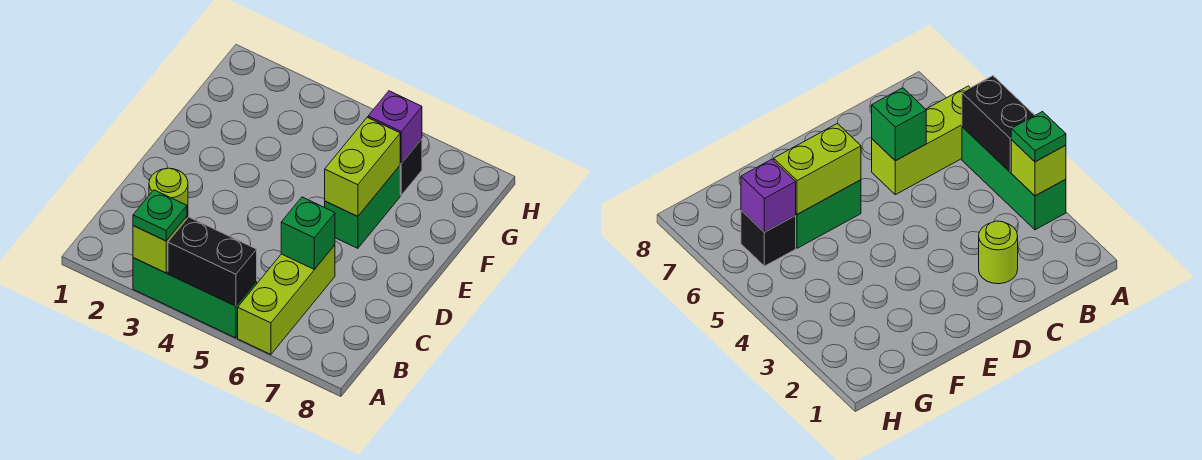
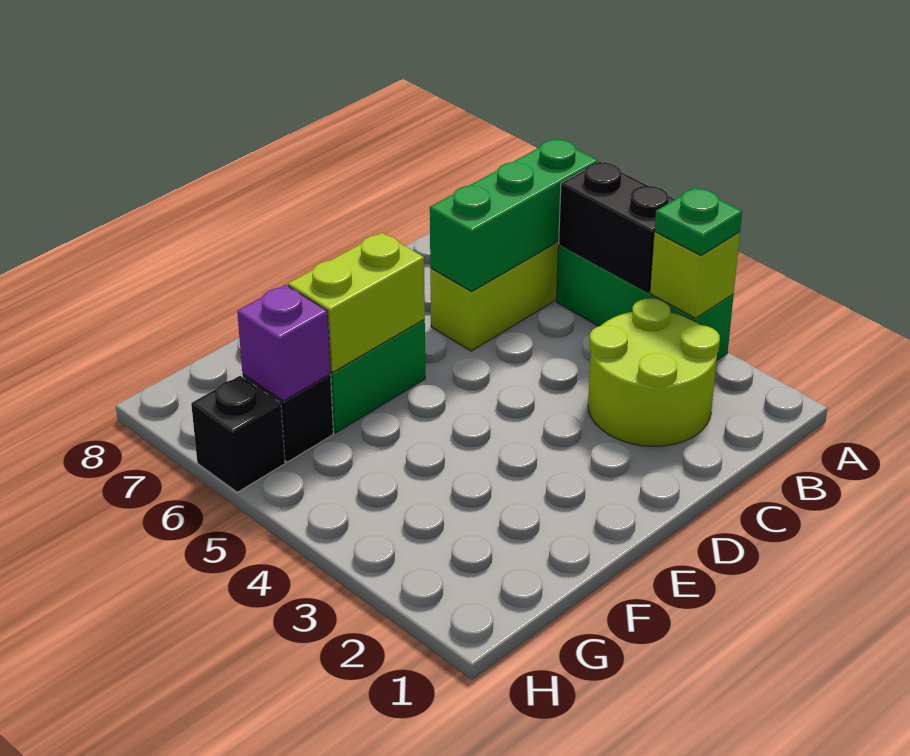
lime round brick C2 level 1 -> lime round brick B2:C3 level 1
green brick C6 level 2 -> green brick A6:C6 level 2
none -> black brick H6 level 1

